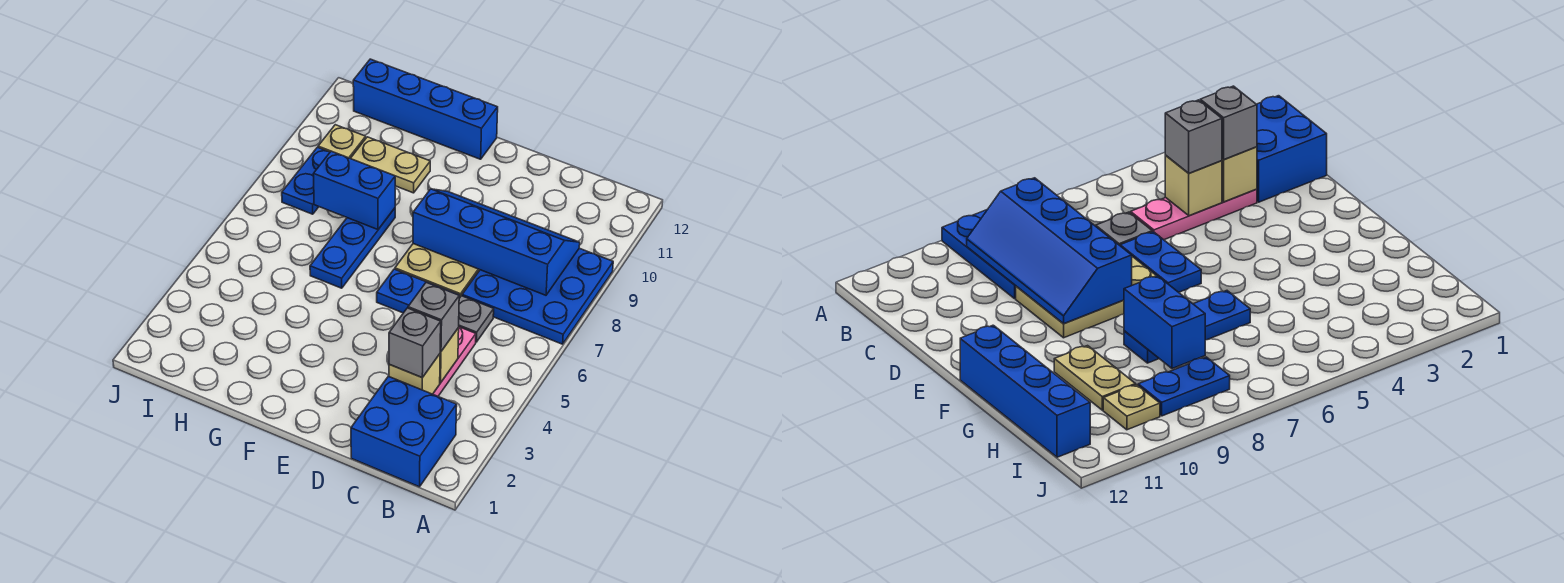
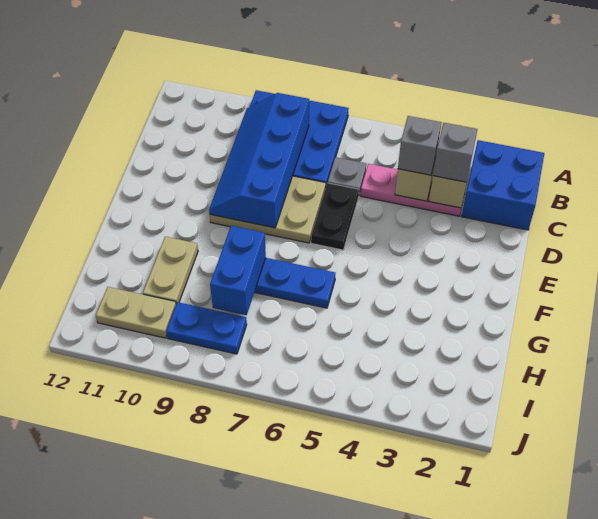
blue plate D6:E6 level 1 -> black plate D6:E6 level 1
blue brick F12:I12 level 1 -> none
tan plate I10 level 1 -> tan plate I10:I11 level 1

